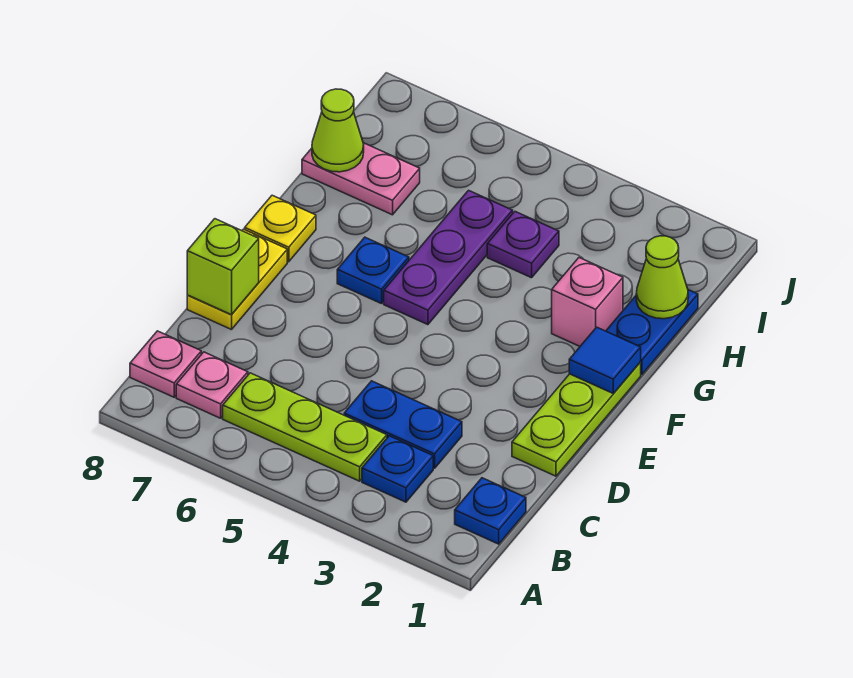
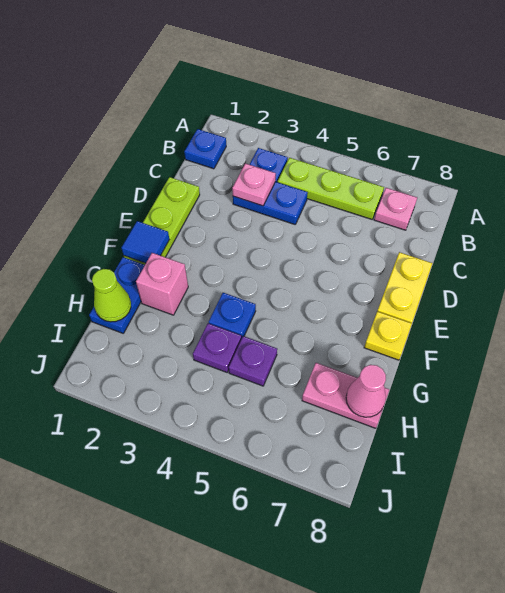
pink plate B8 level 1 -> pink plate C3 level 2
lime brick D8 level 2 -> none
purple plate F5:H5 level 1 -> purple plate H5 level 1
blue plate F6 level 1 -> blue plate G4 level 1
lime cone H8 level 2 -> pink cone H8 level 2

